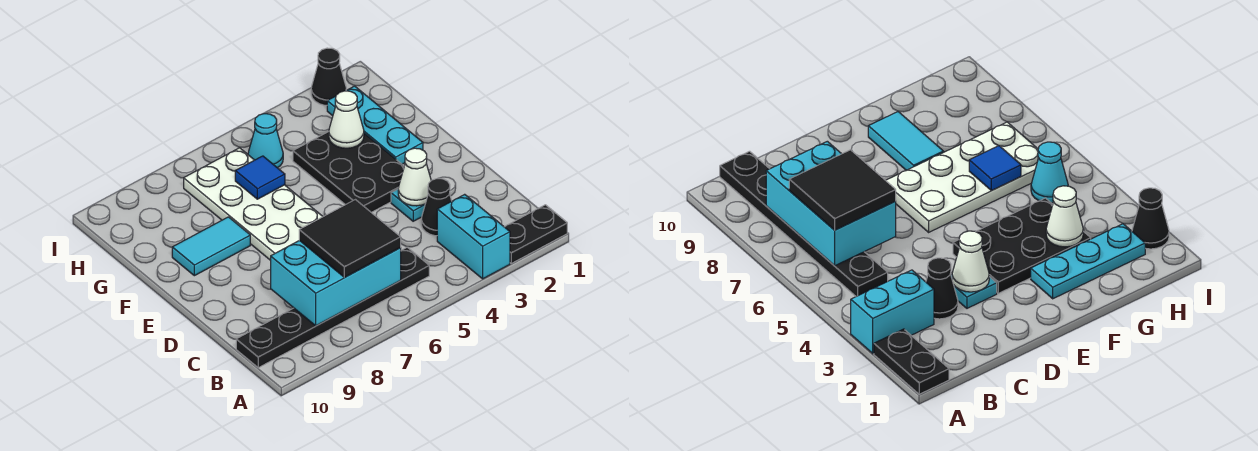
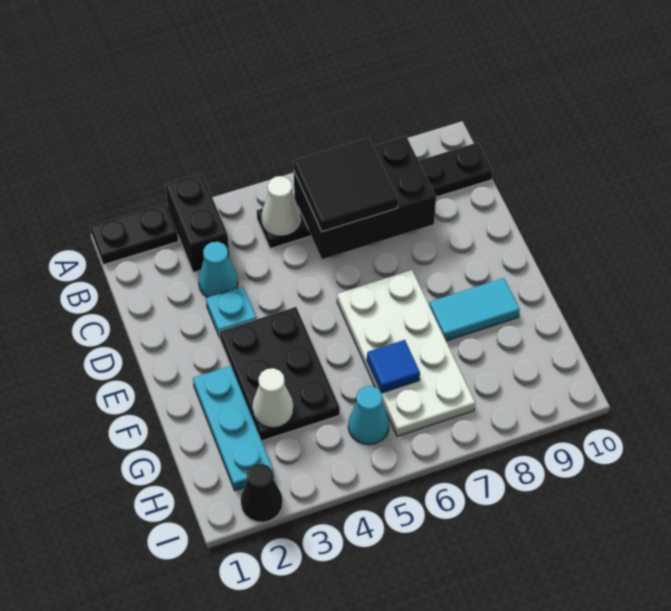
cyan brick A3:B3 level 1 -> black brick A3:B3 level 1
cyan brick B6:C8 level 2 -> black brick B6:C8 level 2
black cone C3 level 1 -> cyan cone C3 level 1
white cone D3 level 2 -> white cone B5 level 2

